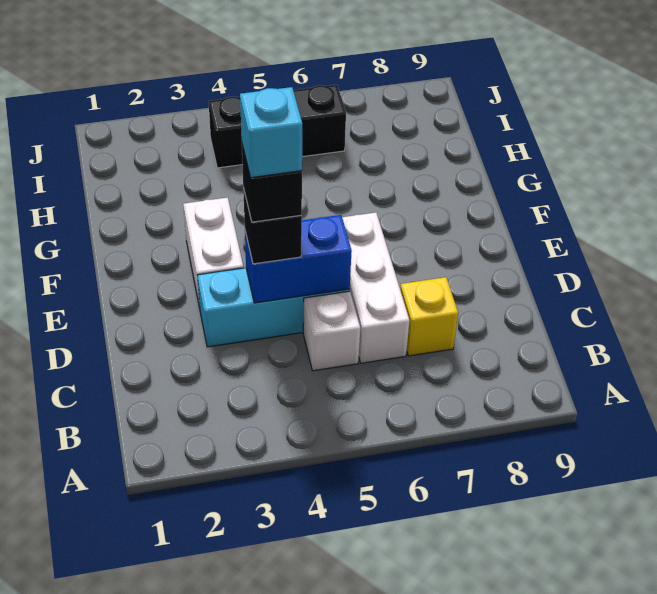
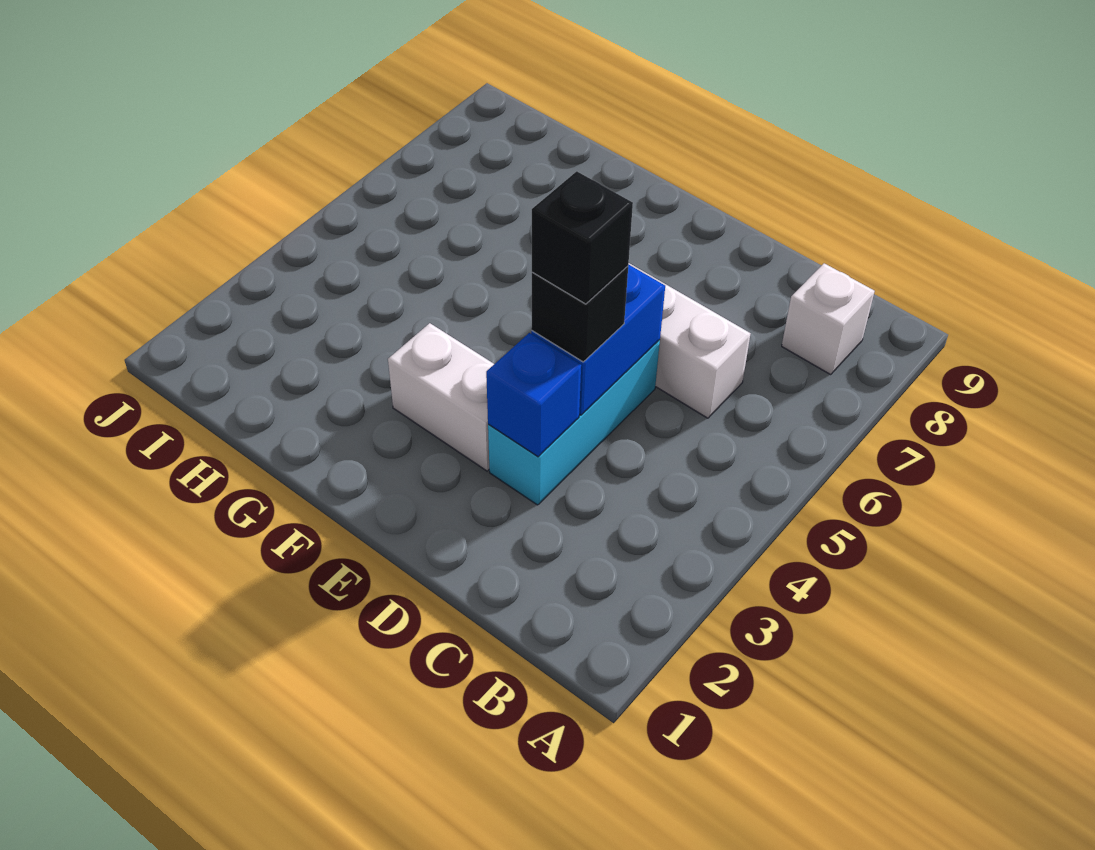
white brick C5 level 1 -> white brick B8 level 1
yellow brick C7 level 1 -> none
none -> blue brick D3 level 2
cyan brick D4 level 5 -> none
black brick I4:I6 level 1 -> none

